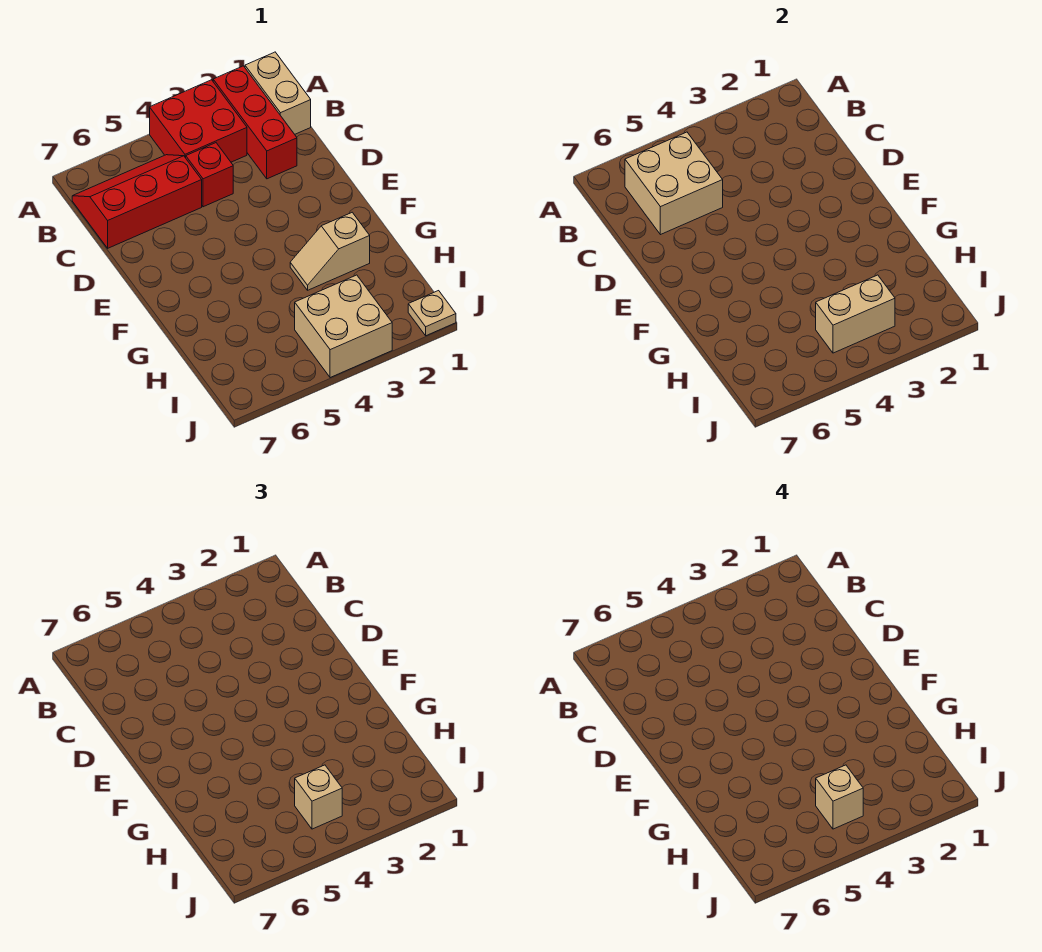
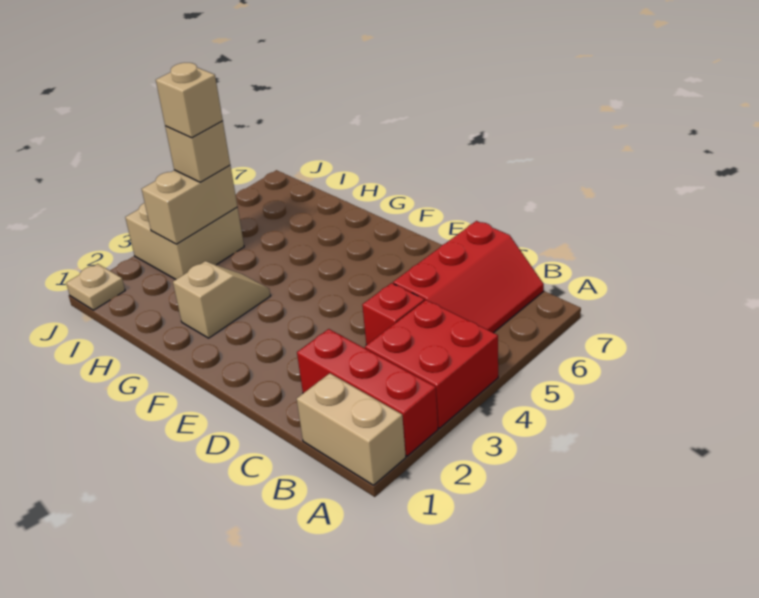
tan brick B5:C6 level 2 -> none

